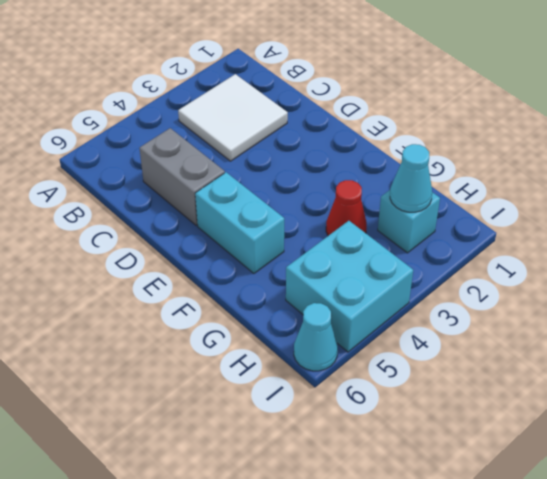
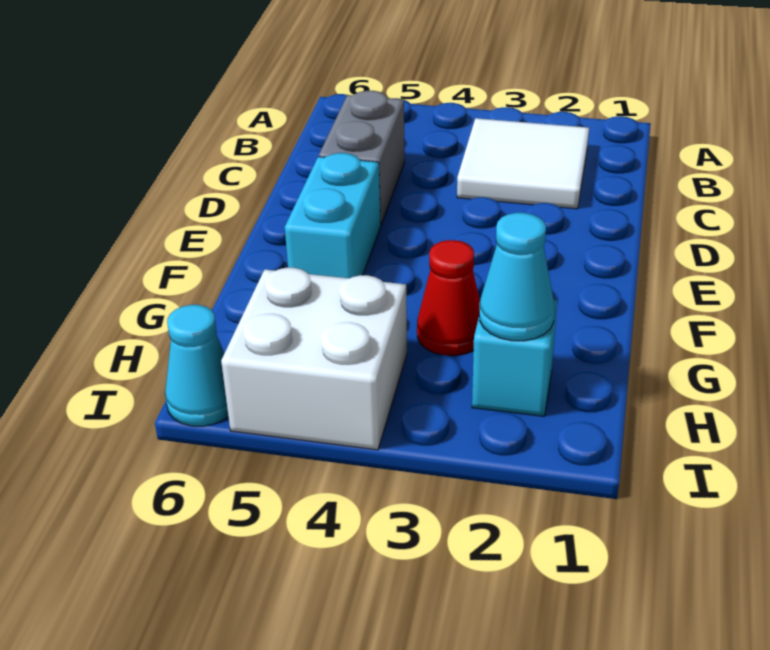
cyan brick H4:I5 level 1 -> white brick H4:I5 level 1

